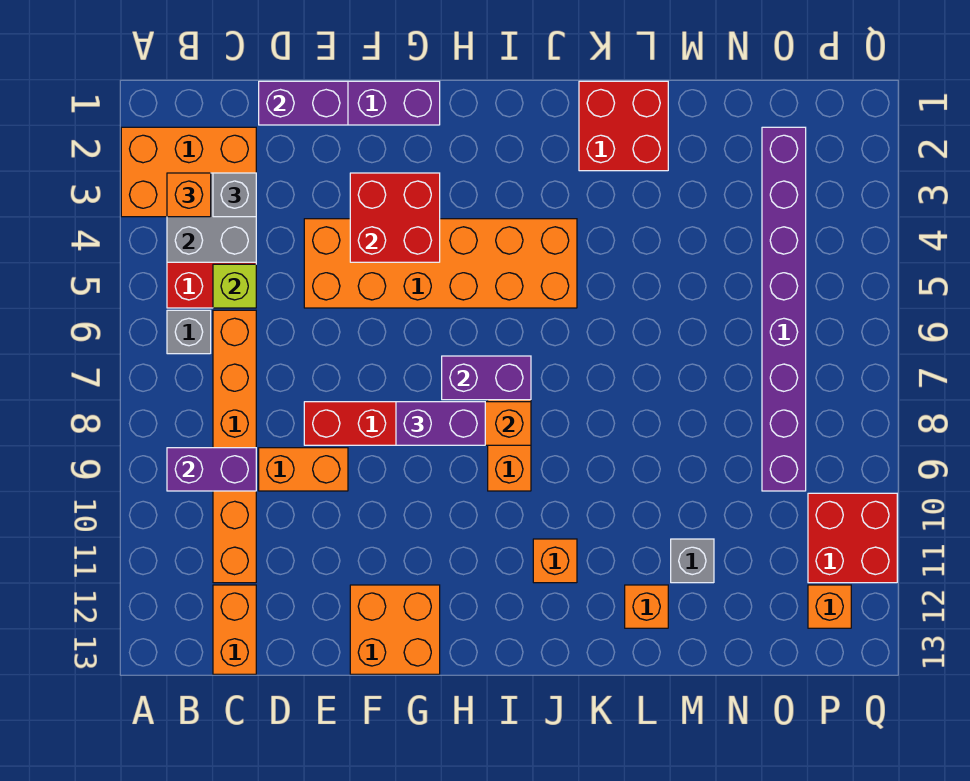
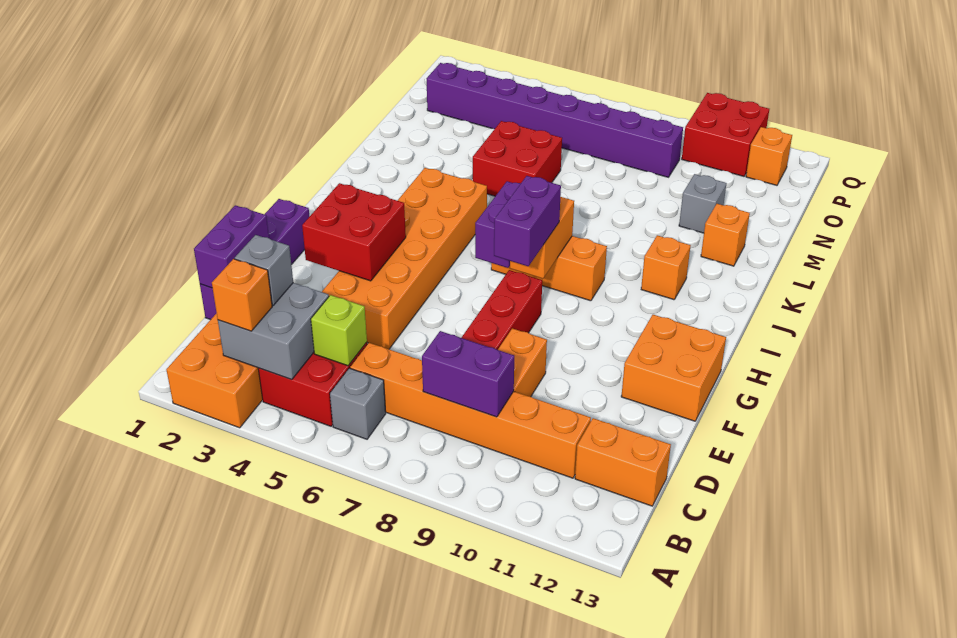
purple brick B9:C9 level 2 -> purple brick C8:C9 level 2
red brick K1:L2 level 1 -> red brick L5:M6 level 1

